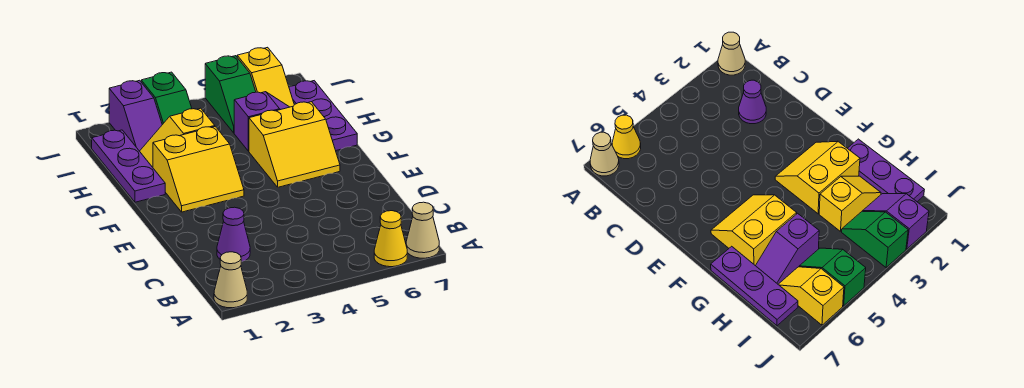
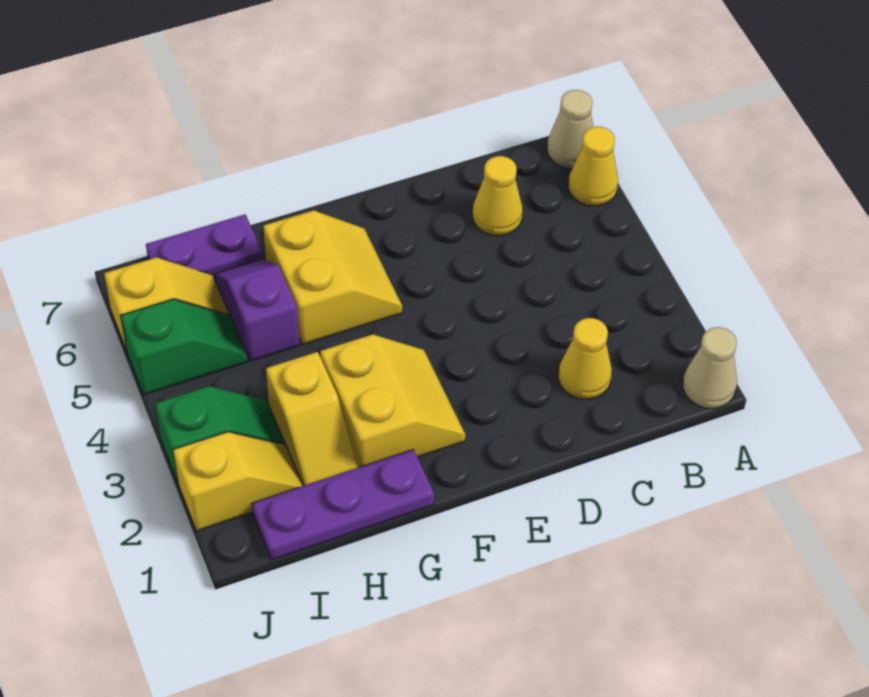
purple cone C2 level 1 -> yellow cone C2 level 1
none -> yellow cone C6 level 1
purple plate G7:I7 level 1 -> purple plate H7:I7 level 1
purple slope I2:J2 level 1 top J -> yellow slope I2:J2 level 1 top J

